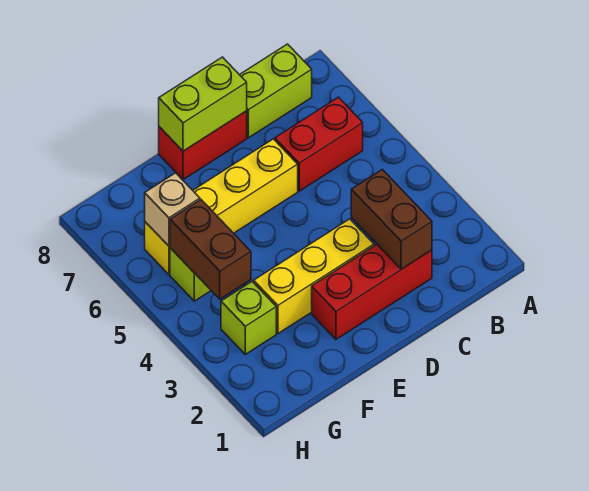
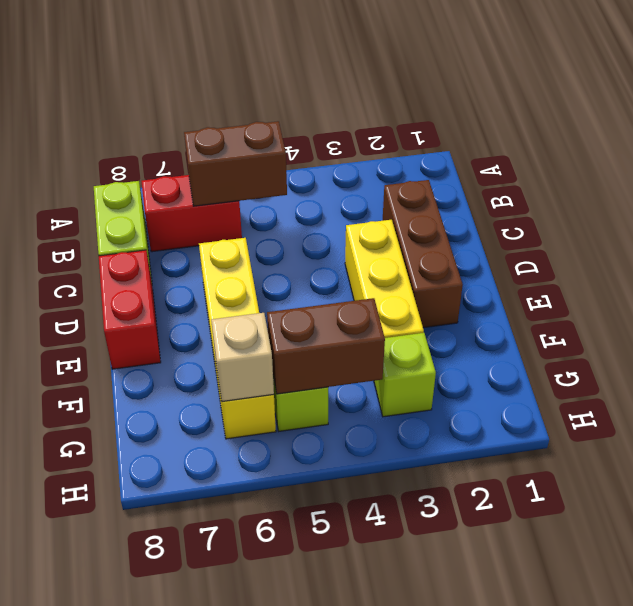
red brick B6:C6 level 1 -> red brick B6:B7 level 1
red brick C2:E2 level 1 -> brown brick C2:E2 level 1
brown brick C2:C3 level 2 -> brown brick B5:B6 level 2
lime brick D8:E8 level 2 -> none

